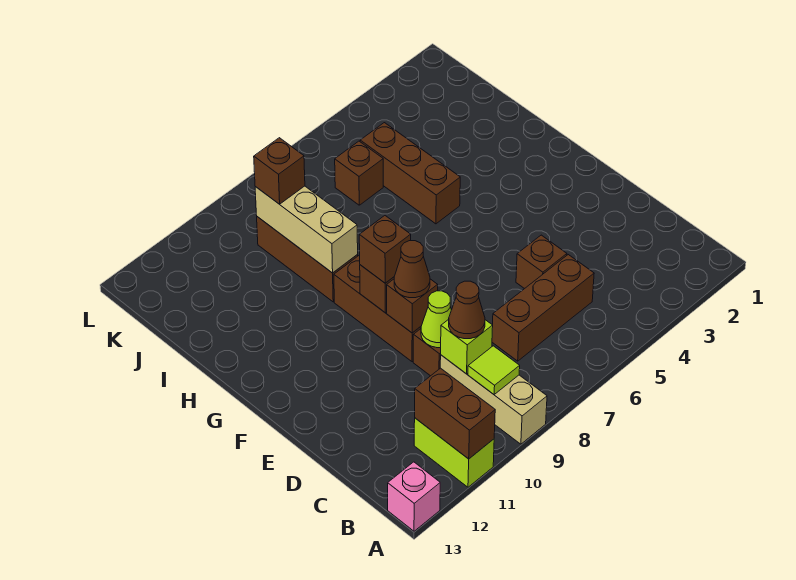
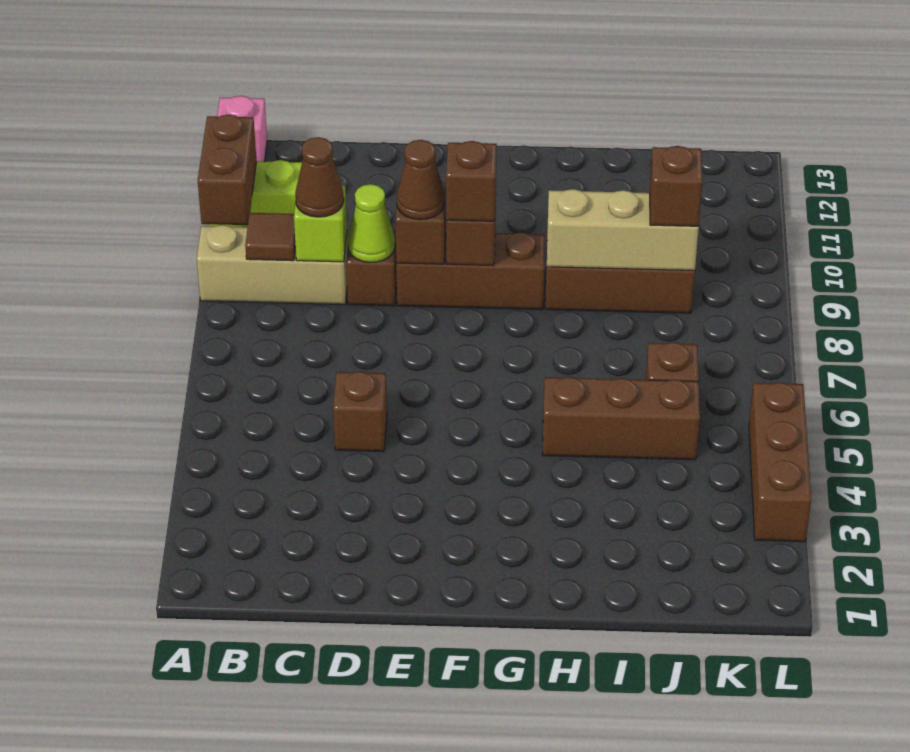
brown brick A11:B11 level 2 -> brown brick A10:A11 level 2
lime tile B9 level 2 -> brown tile B9 level 2
brown brick C5:C7 level 1 -> brown brick L3:L5 level 1

